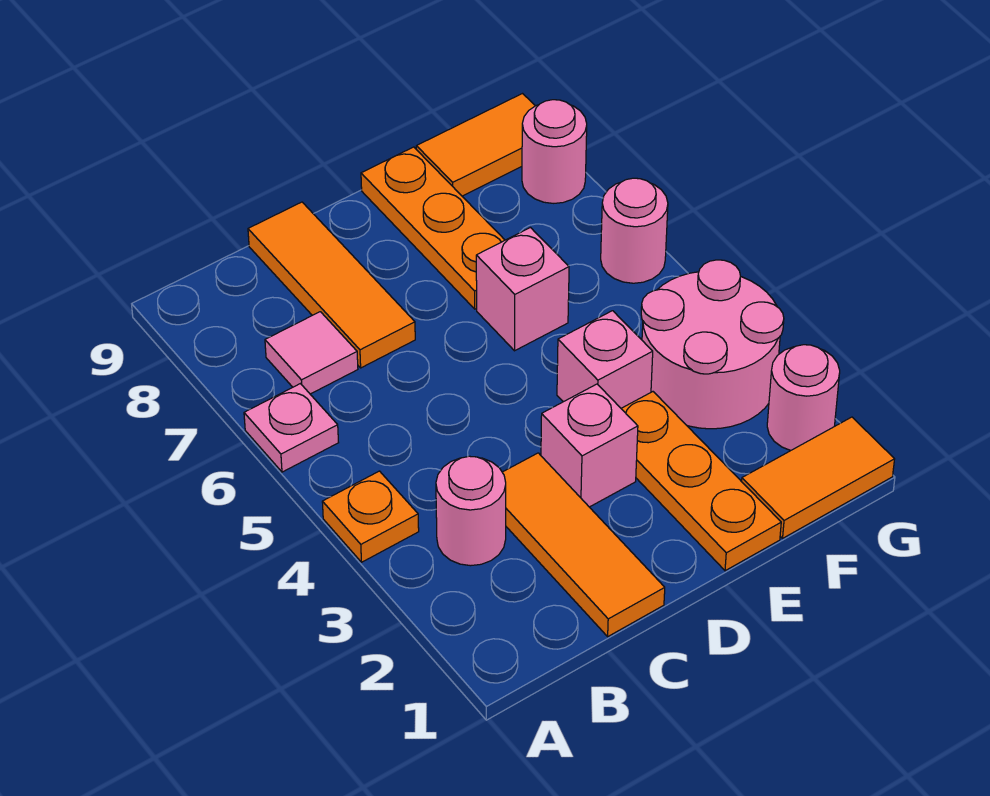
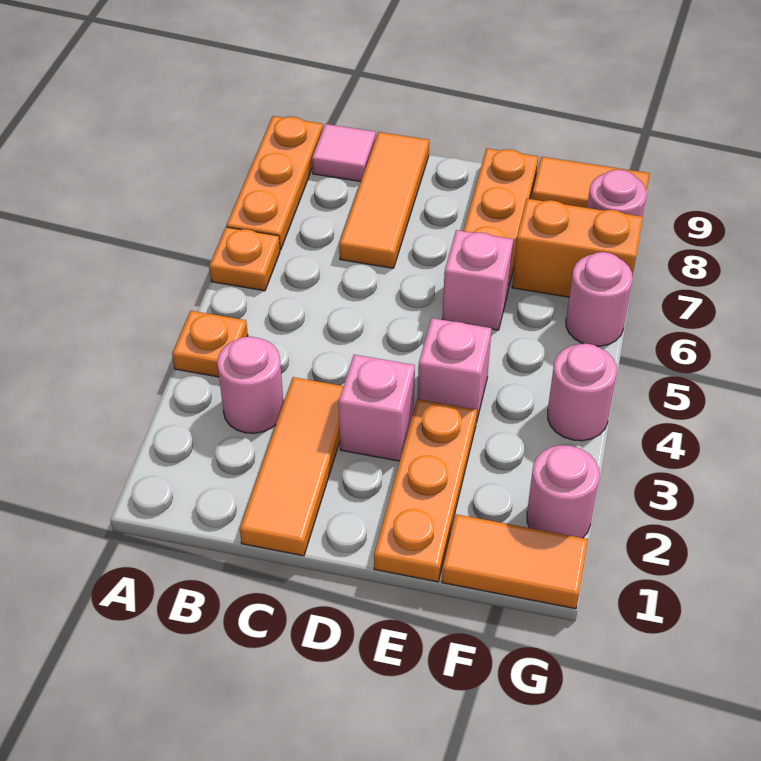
pink plate A6 level 1 -> orange plate A6 level 1
none -> orange plate A7:A9 level 1
pink tile B7 level 1 -> pink tile B9 level 1
pink round brick F3:G4 level 1 -> pink round brick G4 level 1
none -> orange brick F7:G7 level 1

